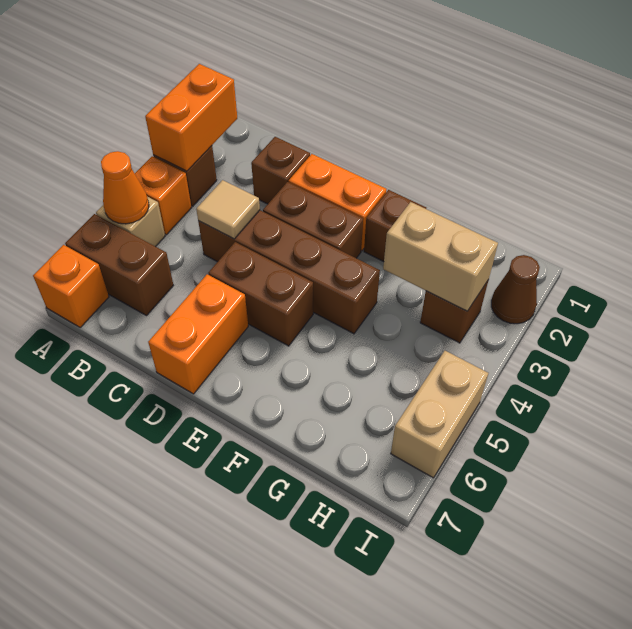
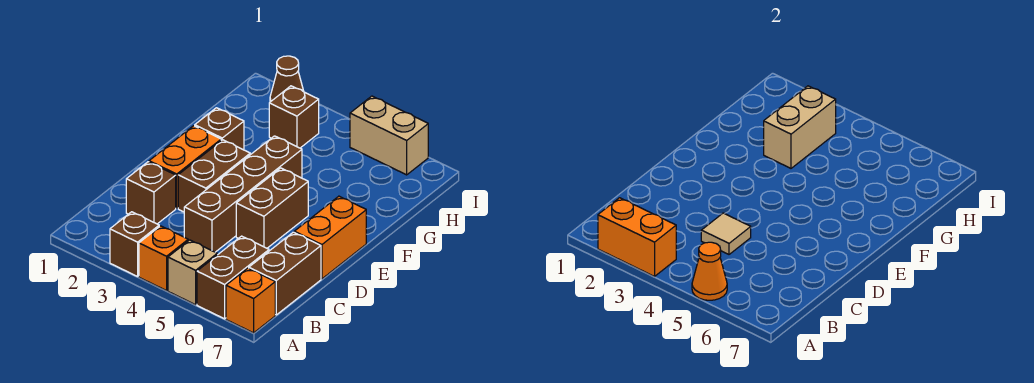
none -> brown brick B7:C7 level 1
orange brick D6:D7 level 1 -> orange brick D7:E7 level 1

